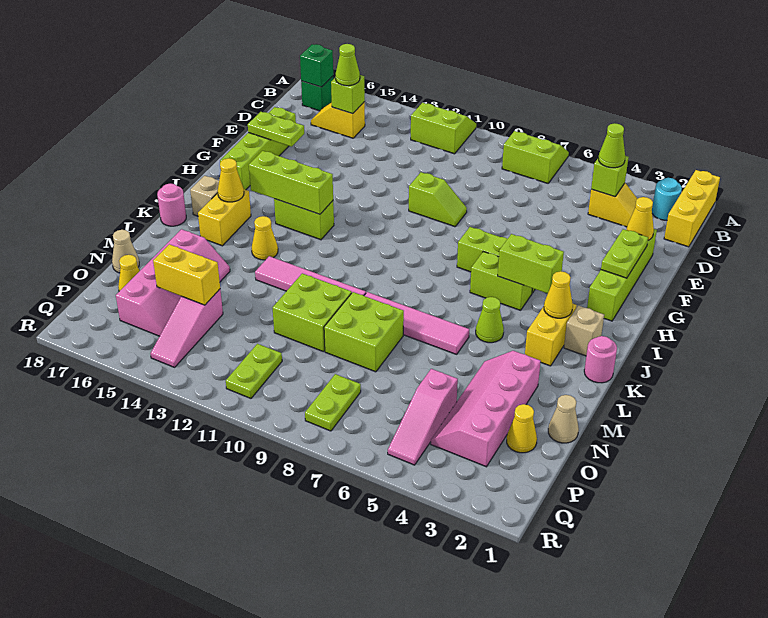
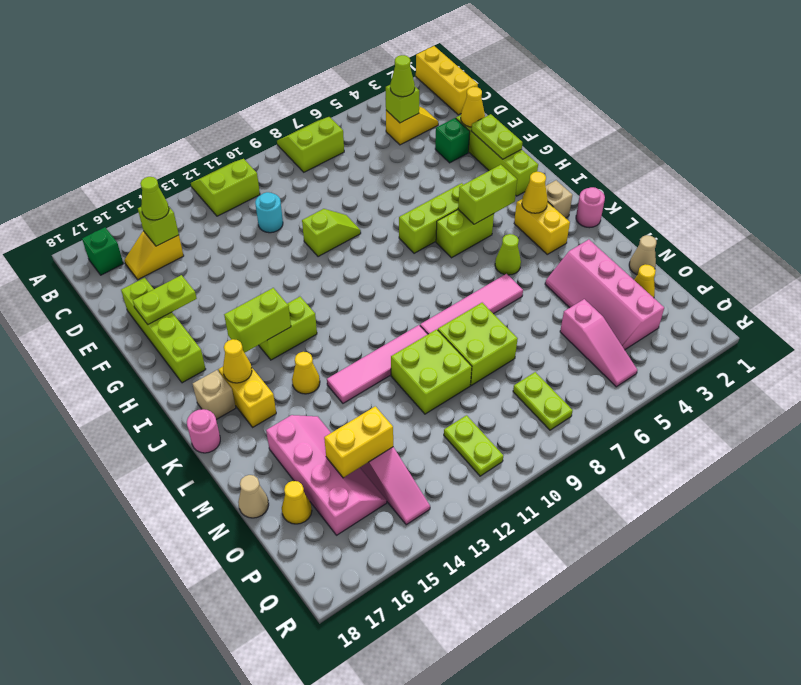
cyan round brick B2 level 1 -> cyan round brick D11 level 1
green brick B17 level 2 -> green brick E3 level 1
lime brick I13:I15 level 2 -> lime brick I14:I15 level 2

